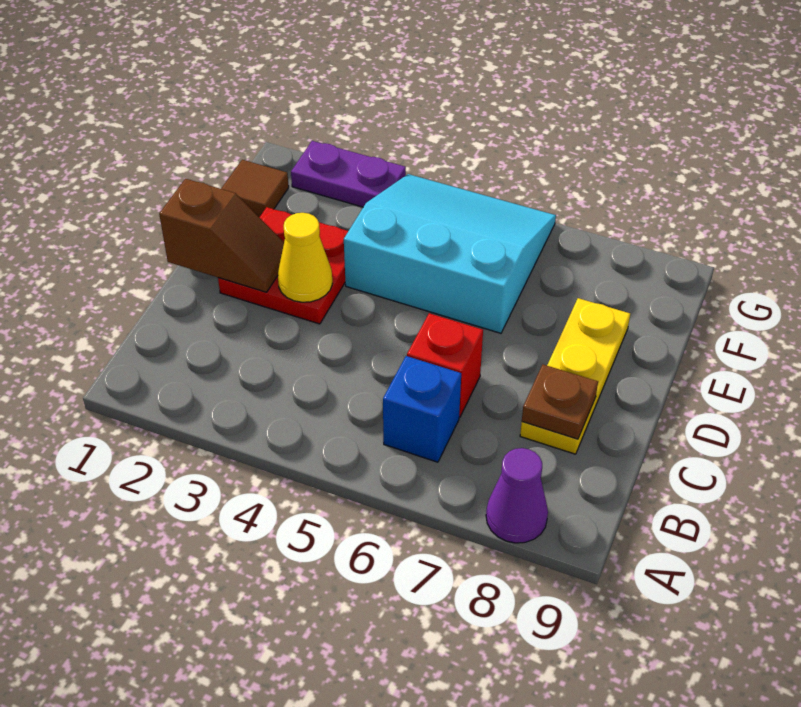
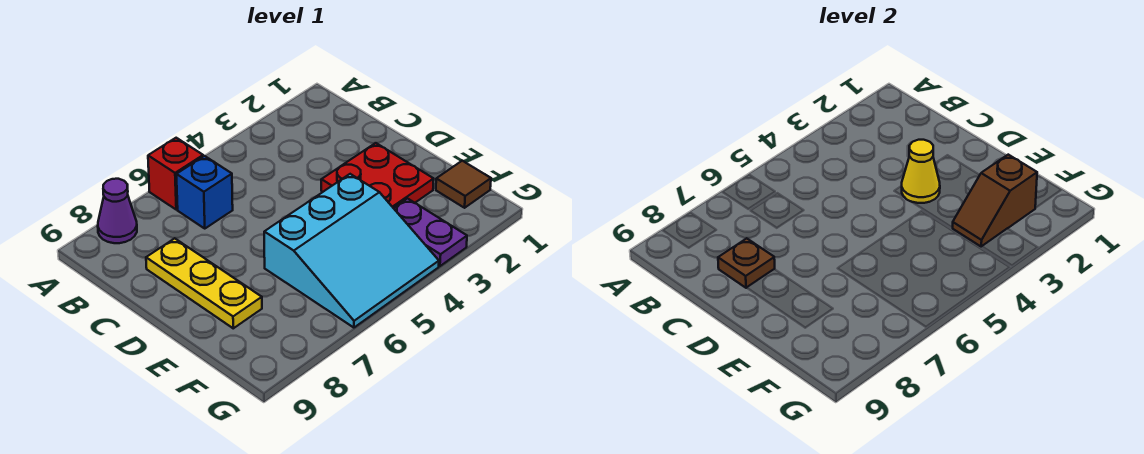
red brick C6 level 1 -> red brick A6 level 1
brown slope D1:D2 level 2 top 1 -> brown slope F2:F3 level 2 top 2
purple plate G2:G3 level 1 -> purple plate F3:G3 level 1

